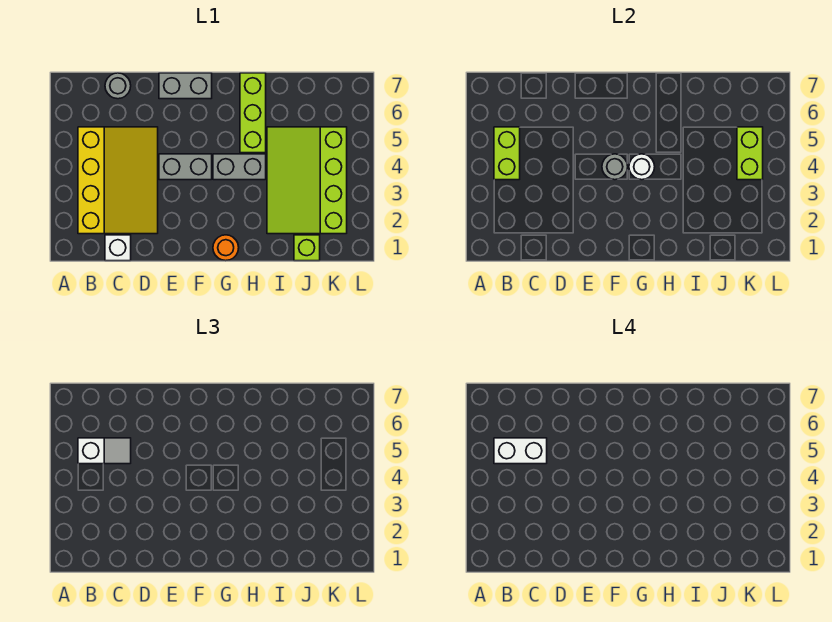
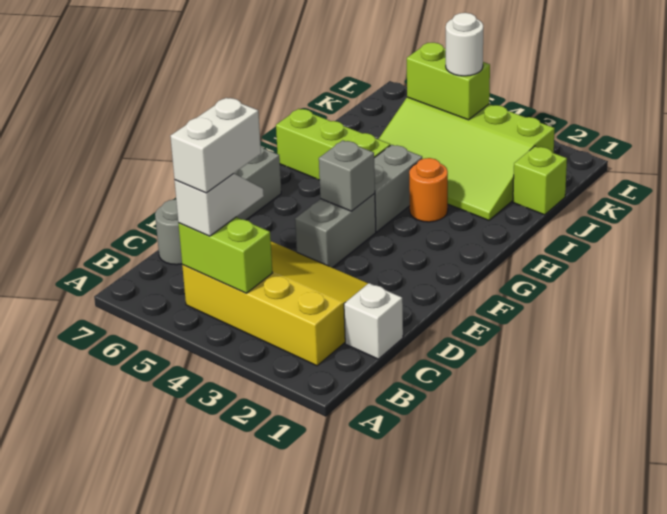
grey round brick F4 level 2 -> grey brick F4 level 2
orange round brick G1 level 1 -> orange round brick H3 level 1
white round brick G4 level 2 -> white round brick K4 level 3

